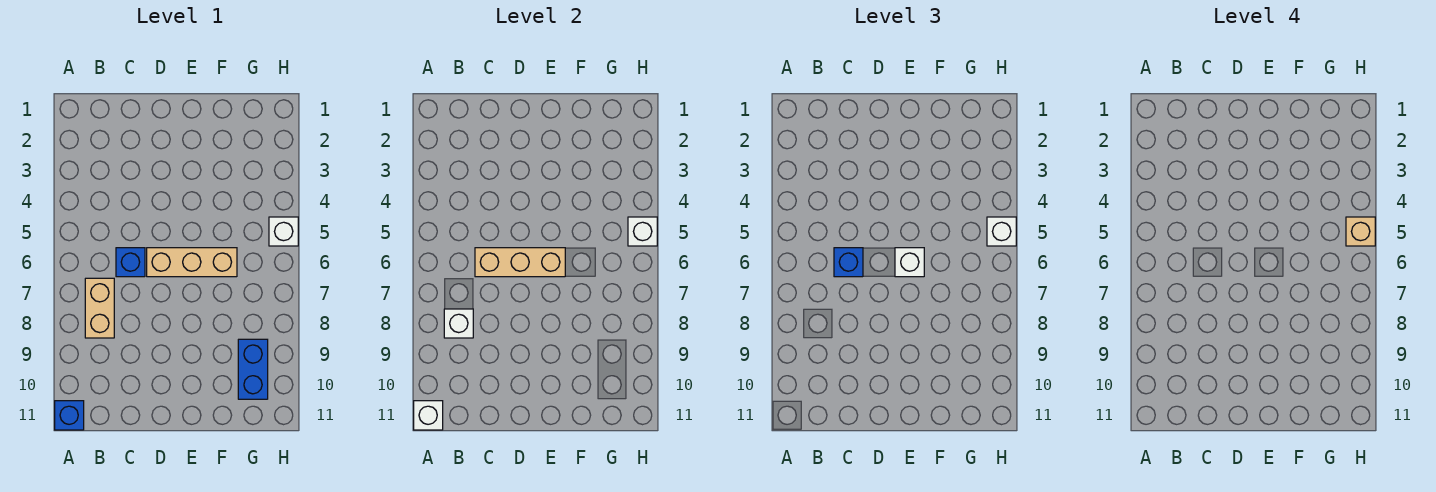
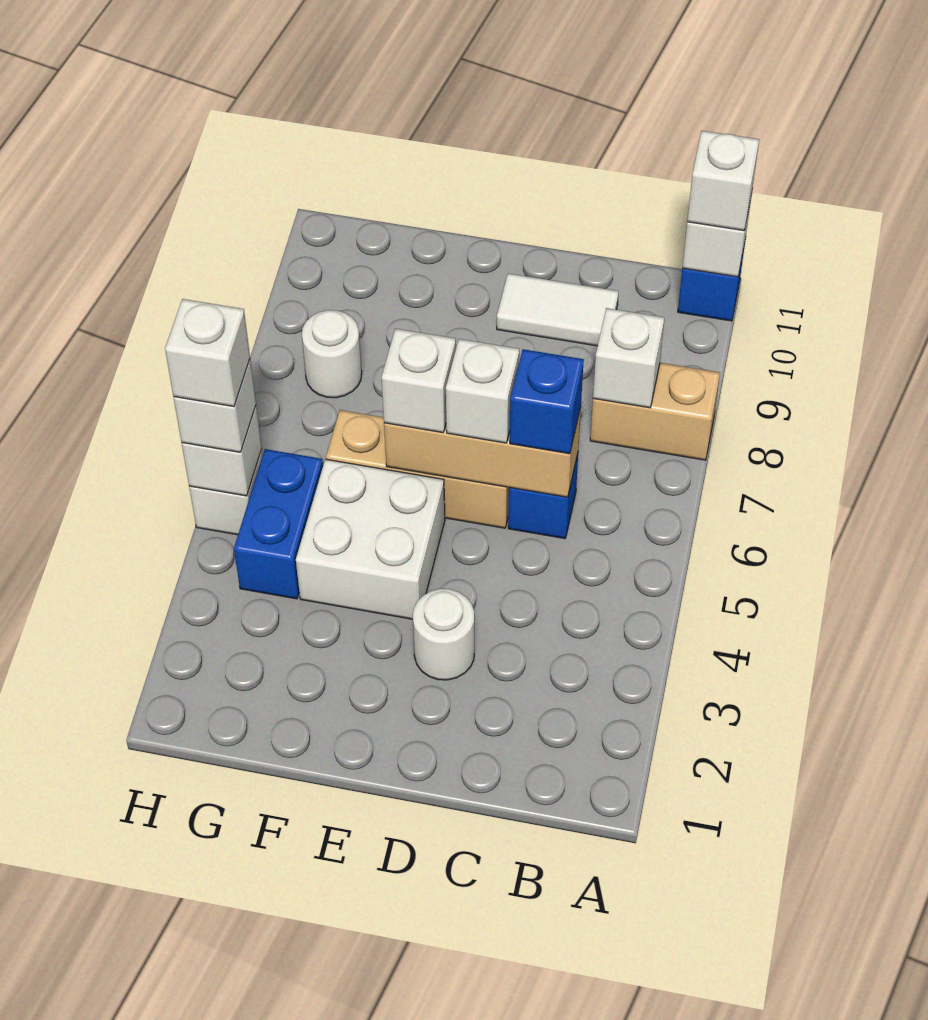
none -> white brick A11 level 3
tan brick B7:B8 level 1 -> tan brick A8:B8 level 1
none -> white tile C10:D10 level 1
none -> white round brick D3 level 1
none -> white brick D6 level 3
none -> white brick E4:F5 level 1
none -> white round brick G8 level 1
blue brick G9:G10 level 1 -> blue brick G4:G5 level 1
tan brick H5 level 4 -> white brick H5 level 4

